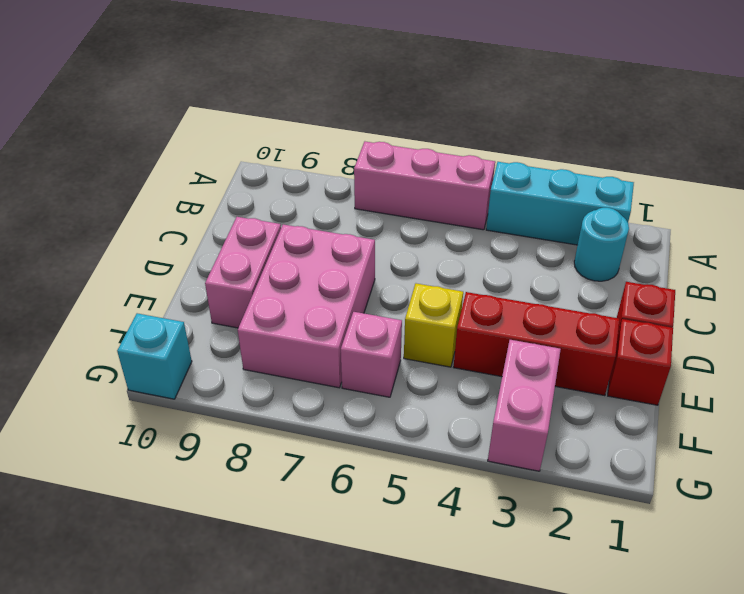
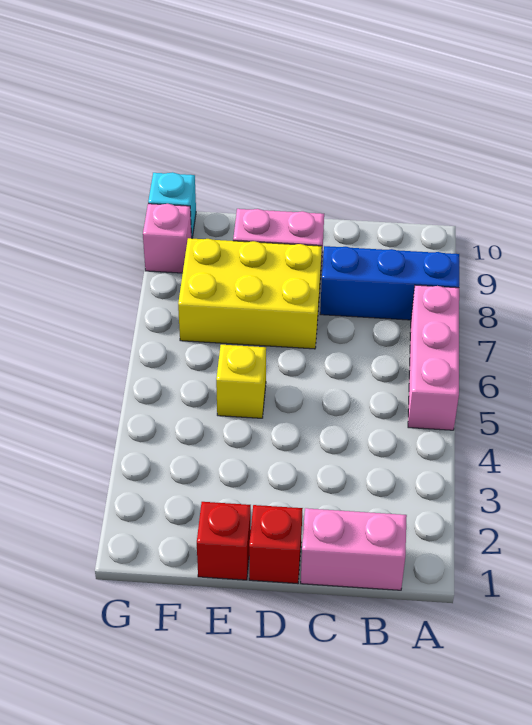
cyan brick A2:A4 level 1 -> none
none -> blue brick A8:C8 level 1
cyan round brick B2 level 1 -> none
pink brick D7:F8 level 1 -> yellow brick D7:F8 level 1
red brick E2:E4 level 1 -> none
pink brick F3:G3 level 1 -> pink brick B1:C1 level 1
pink brick F6 level 1 -> pink brick G9 level 1

